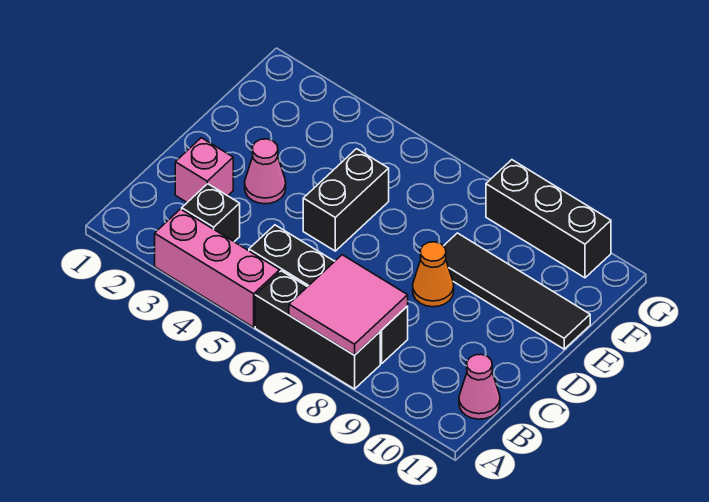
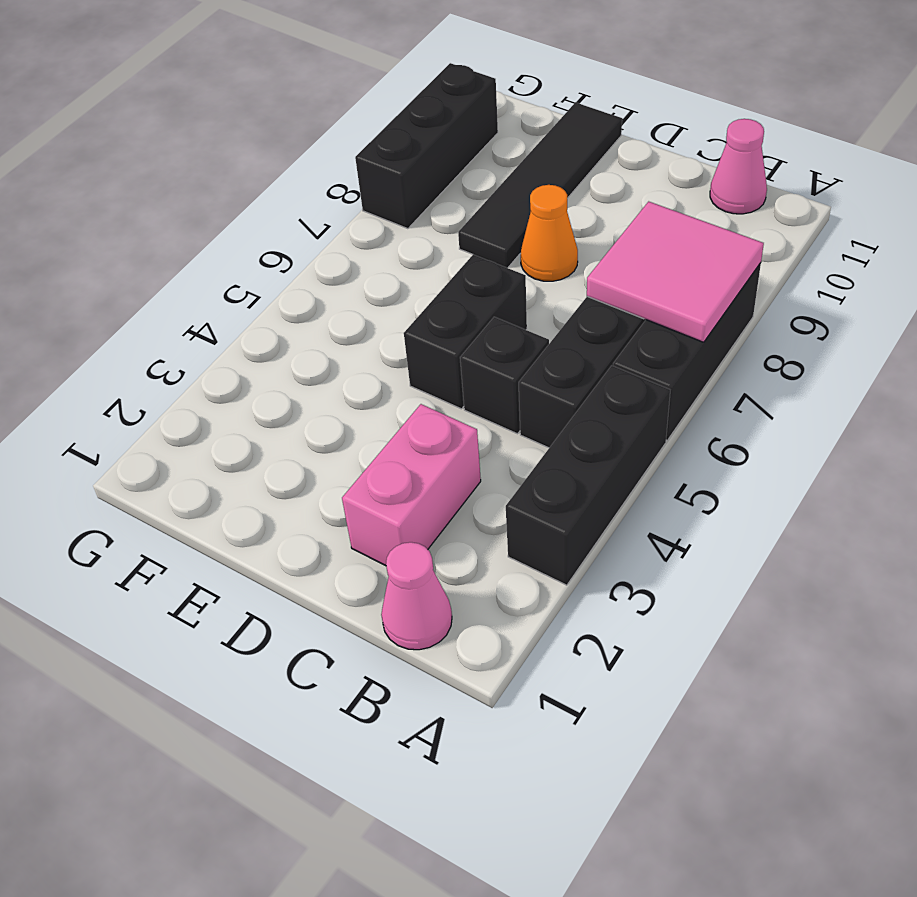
pink brick A3:A5 level 1 -> black brick A3:A5 level 1
black brick B3 level 1 -> black brick C5 level 1
pink brick C2 level 1 -> pink brick C2:C3 level 1
pink cone D3 level 1 -> pink cone B1 level 1
black brick D5:E5 level 1 -> black brick D5:D6 level 1

